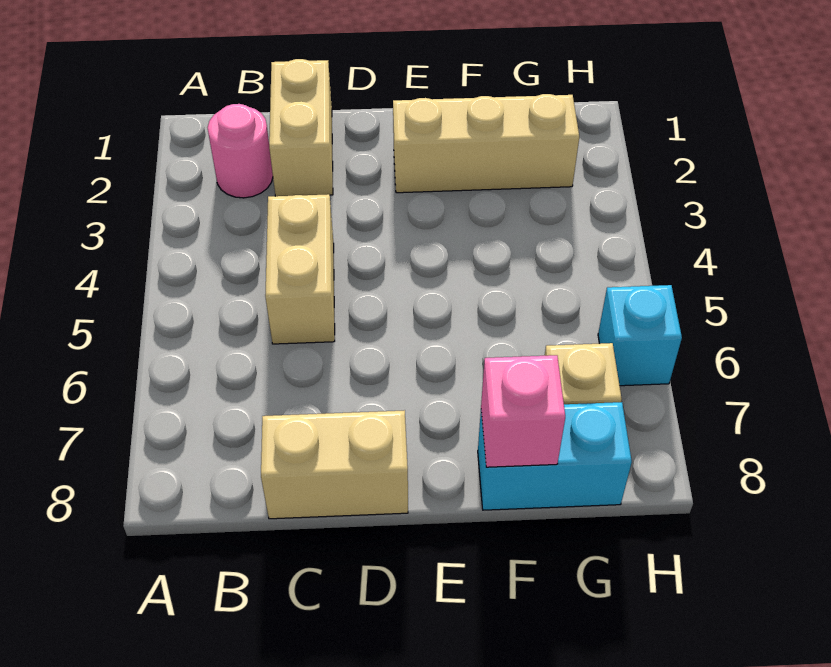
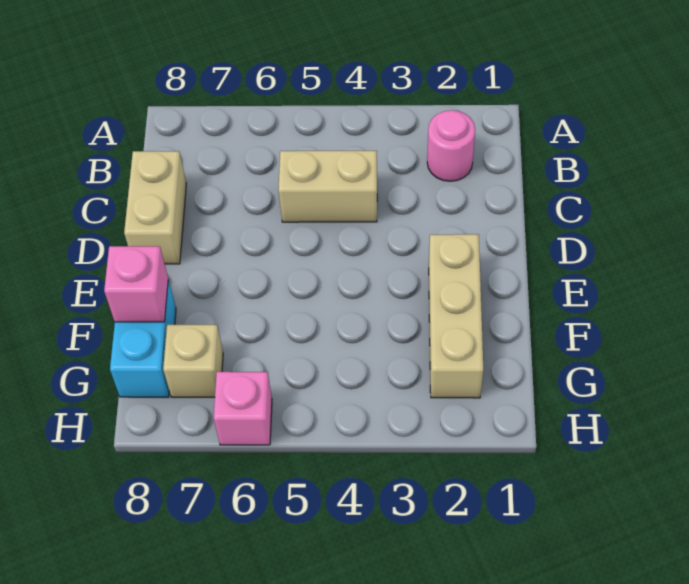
tan brick C1:C2 level 1 -> none
cyan brick H6 level 1 -> pink brick H6 level 1

